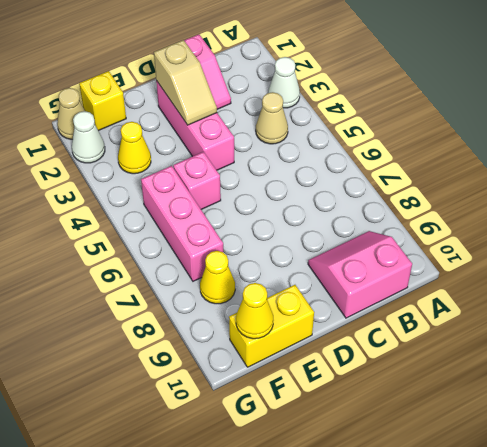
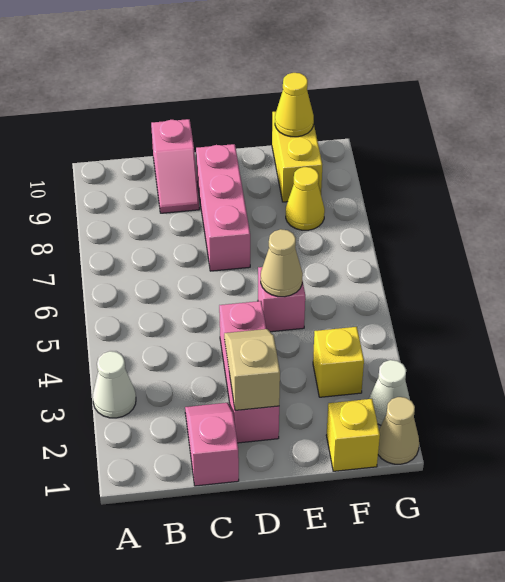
tan cone B4 level 1 -> tan cone E5 level 2
pink slope B9:C10 level 1 top 10 -> pink slope C9:C10 level 1 top 10
yellow brick E10:F10 level 1 -> yellow brick F9:F10 level 1
yellow cone F3 level 1 -> yellow brick F3 level 1
pink brick F5:F7 level 1 -> pink brick D7:D9 level 1

